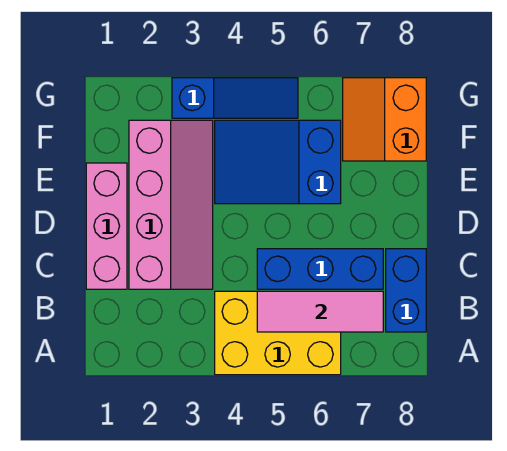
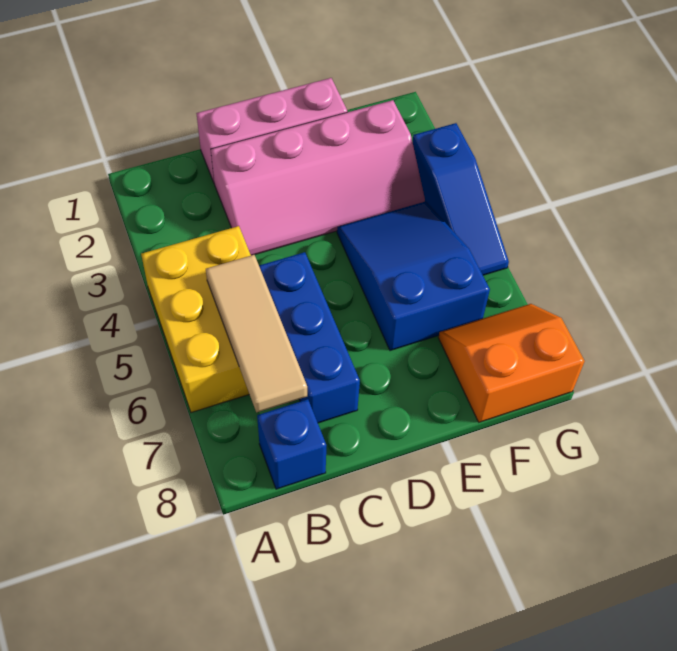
pink tile B5:B7 level 2 -> tan tile B5:B7 level 2
blue brick B8:C8 level 1 -> blue brick B8 level 1

